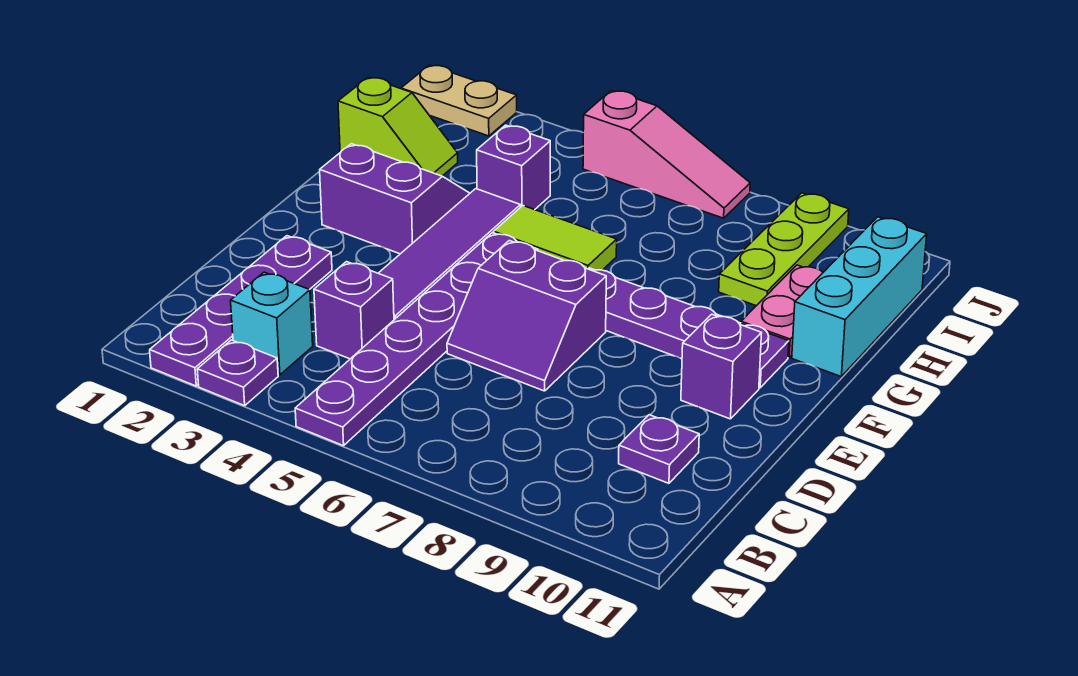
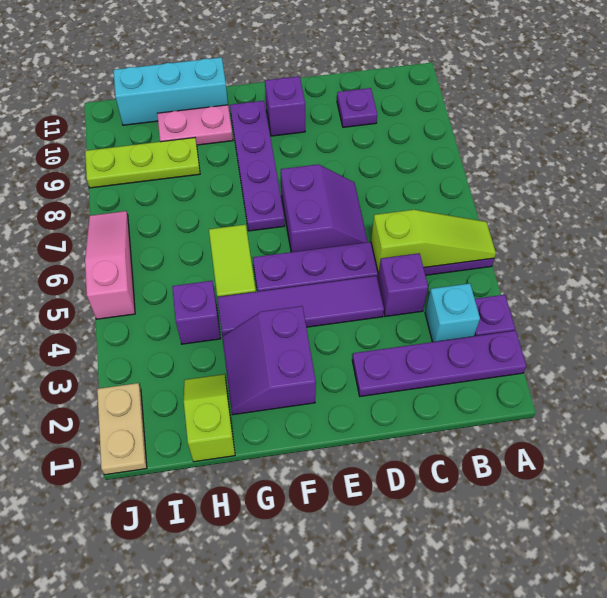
none -> lime slope A5:C5 level 2 top C

